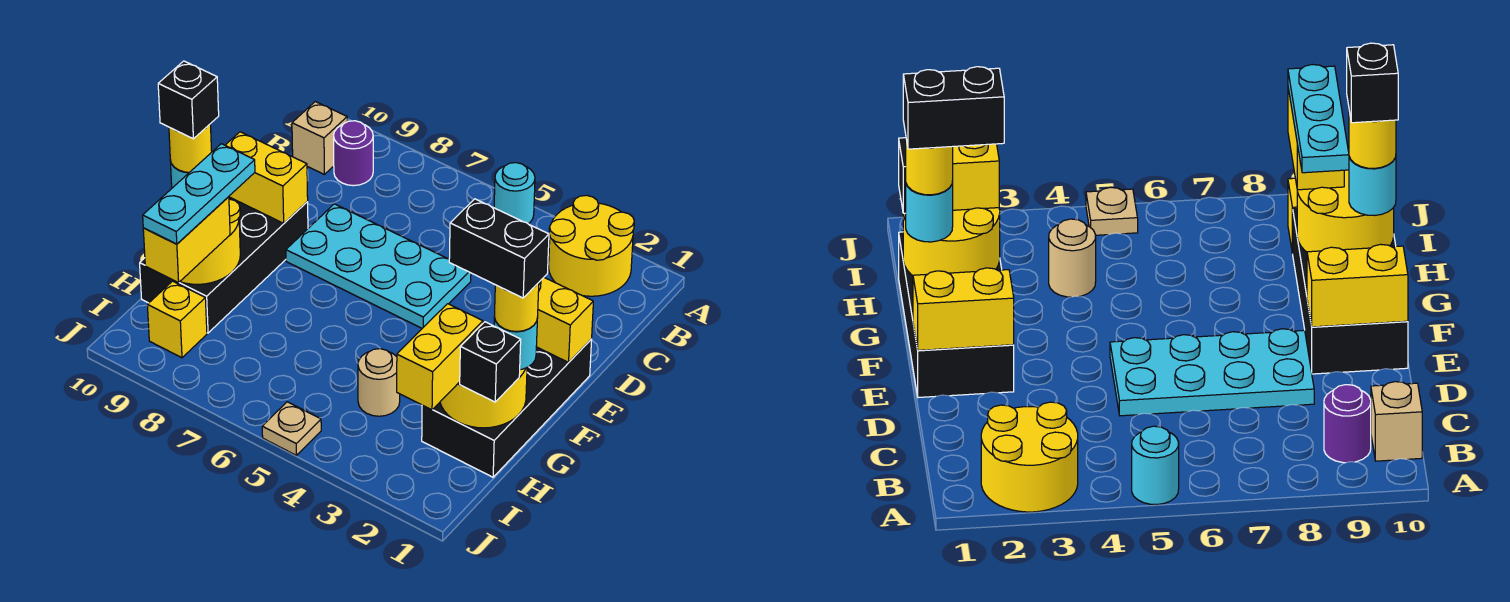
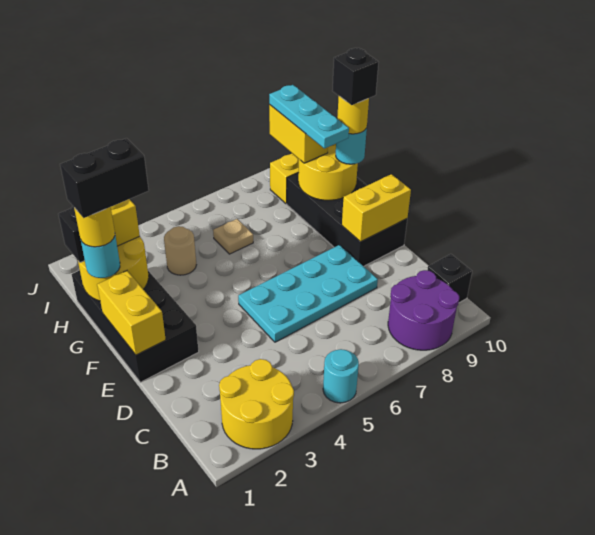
purple round brick B9 level 1 -> purple round brick A8:B9 level 1
tan brick B10 level 1 -> black brick B10 level 1
yellow brick E1:E2 level 2 -> yellow brick E1:F1 level 2
tan plate J5 level 1 -> tan plate H6 level 1

